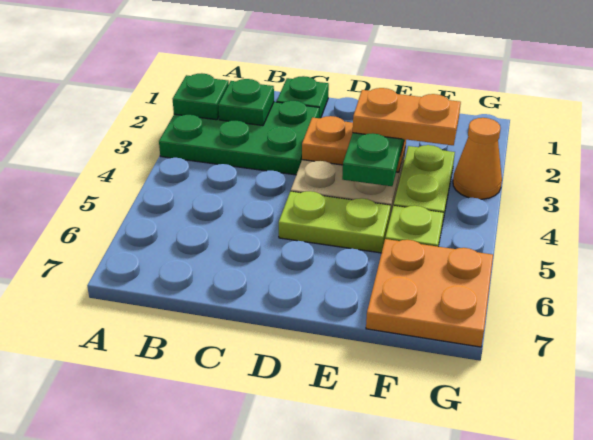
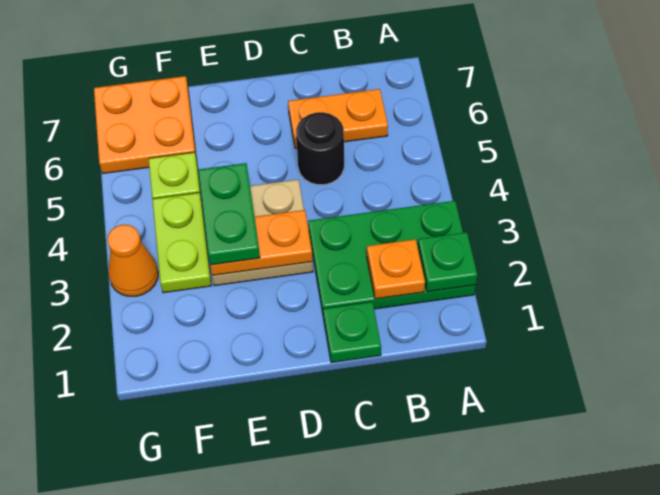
green plate B2 level 2 -> orange plate B2 level 2
none -> black round brick C5 level 1
lime plate D5:E5 level 1 -> none
orange plate E3:F3 level 4 -> orange plate B6:C6 level 1

